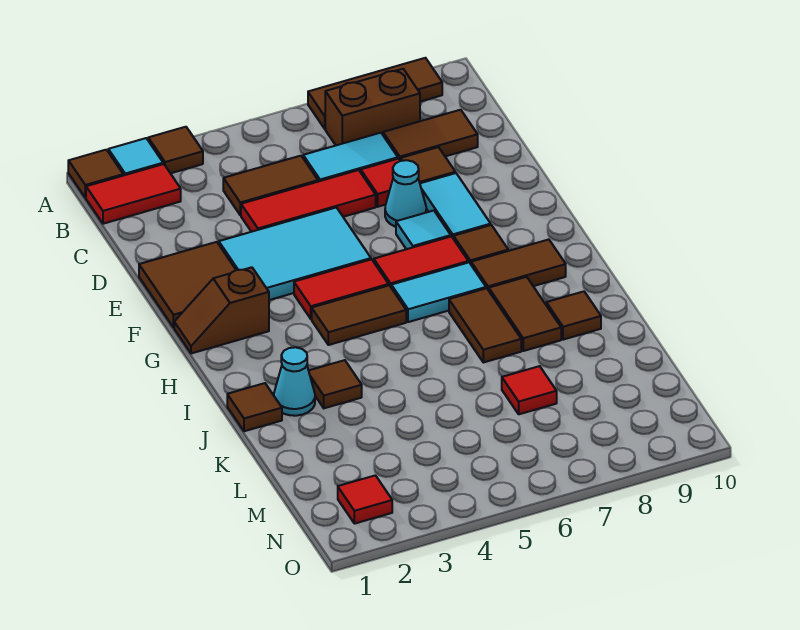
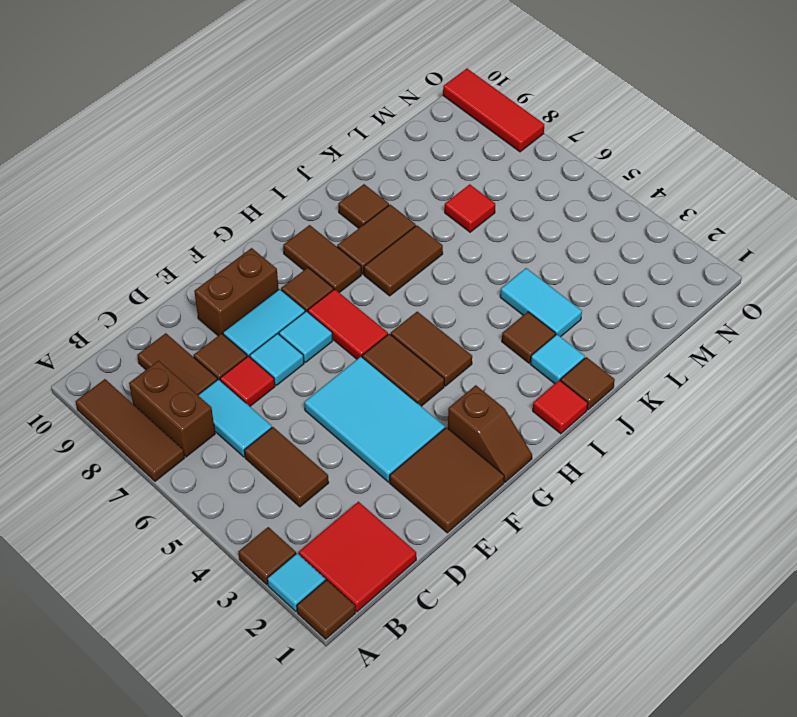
red tile B1:B2 level 1 -> red tile B1:C2 level 1
red tile D4:D6 level 1 -> red tile O8:O10 level 1
cyan cone E7 level 1 -> cyan tile E7 level 1
none -> brown brick E9:F9 level 1
red tile G4:G5 level 1 -> brown tile G4:G5 level 1
cyan tile H6:H7 level 1 -> cyan tile K3:K4 level 1
cyan cone J2 level 1 -> cyan tile J2 level 1
red tile N2 level 1 -> red tile I1 level 1

